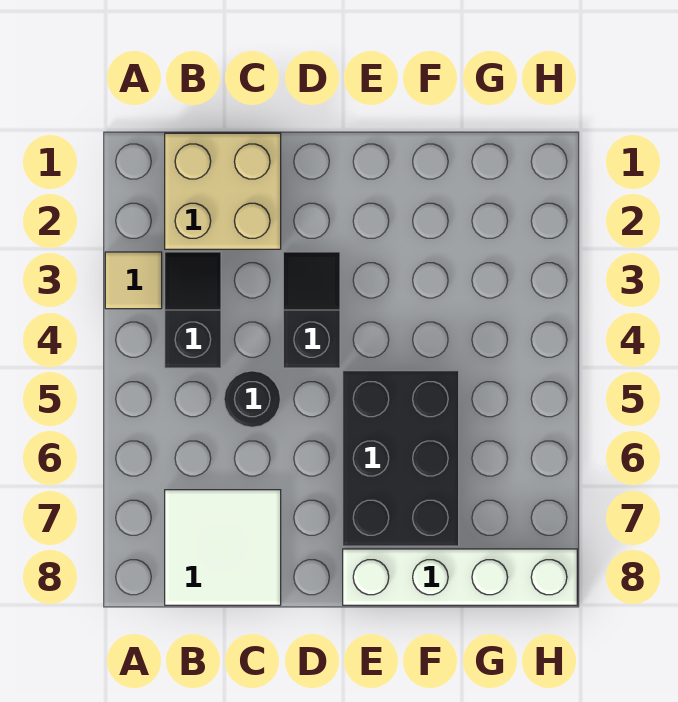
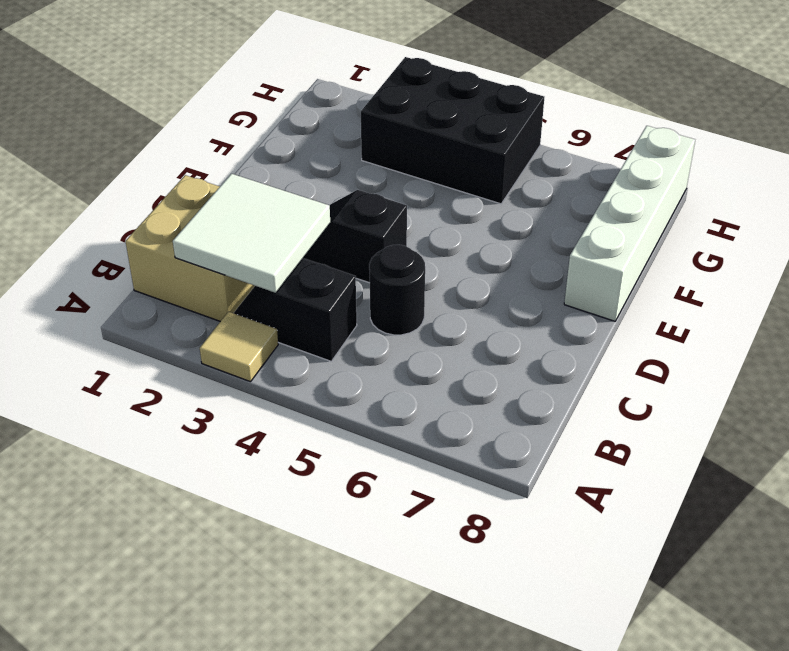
white tile B7:C8 level 1 -> white tile B2:C3 level 2
black brick E5:F7 level 1 -> black brick G3:H5 level 1

